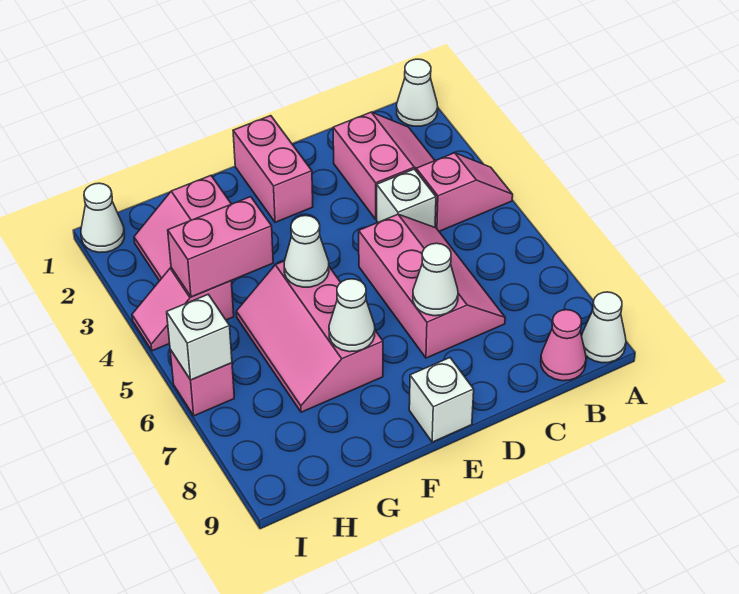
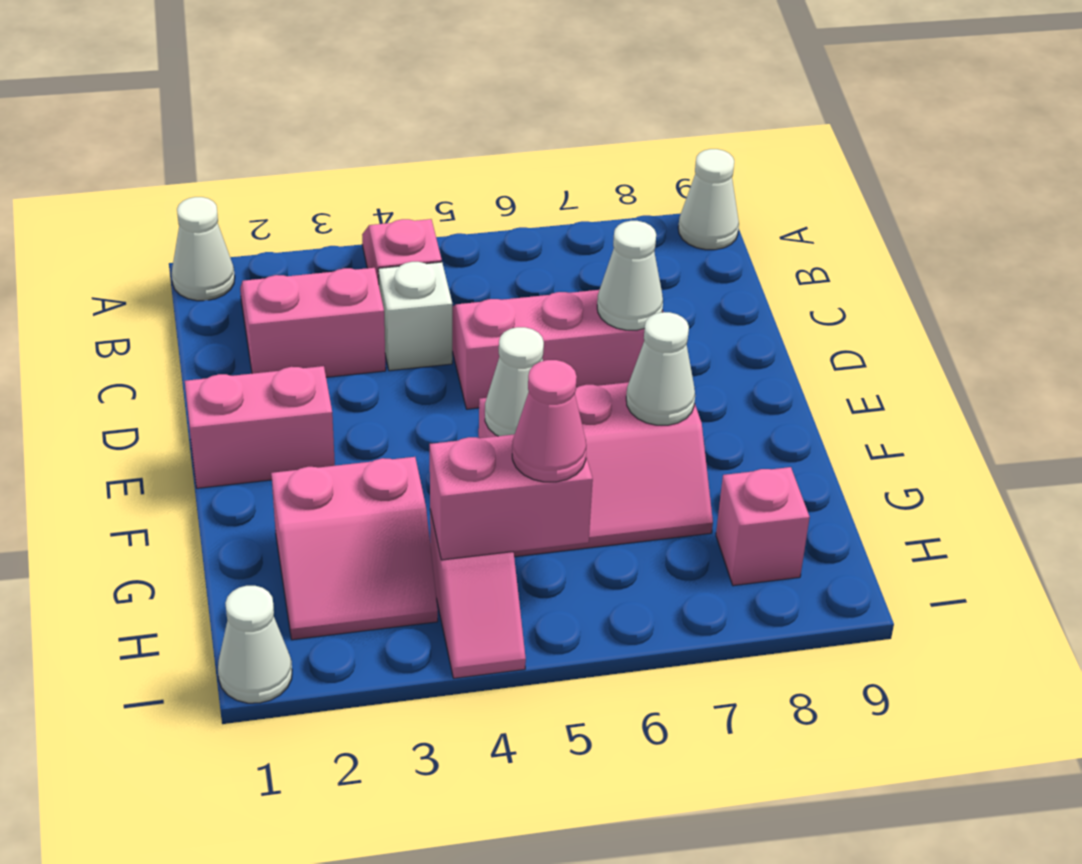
pink cone B9 level 1 -> pink cone H5 level 3
white brick E9 level 1 -> none
pink brick G4:H4 level 2 -> pink brick H4:H5 level 2
pink brick I6 level 1 -> pink brick H8 level 1
white brick I6 level 2 -> none

